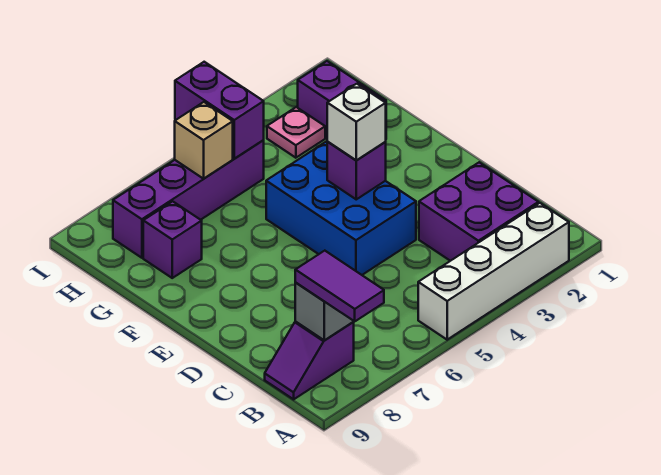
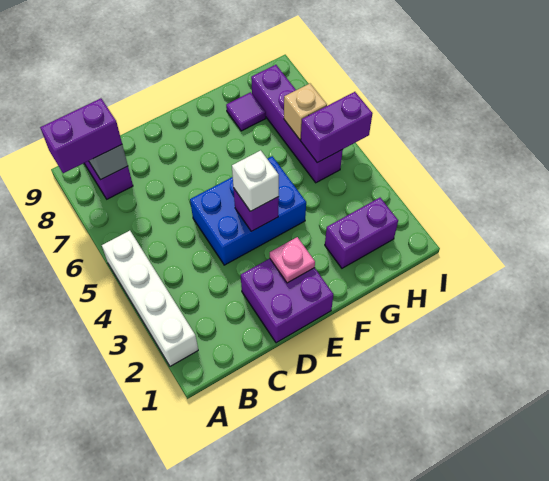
purple tile A8:B8 level 3 -> purple brick A8:B8 level 3
purple brick B2:C3 level 1 -> purple brick D1:E2 level 1
purple brick G8 level 1 -> purple tile G8 level 1
pink plate H3 level 1 -> pink plate E2 level 2

